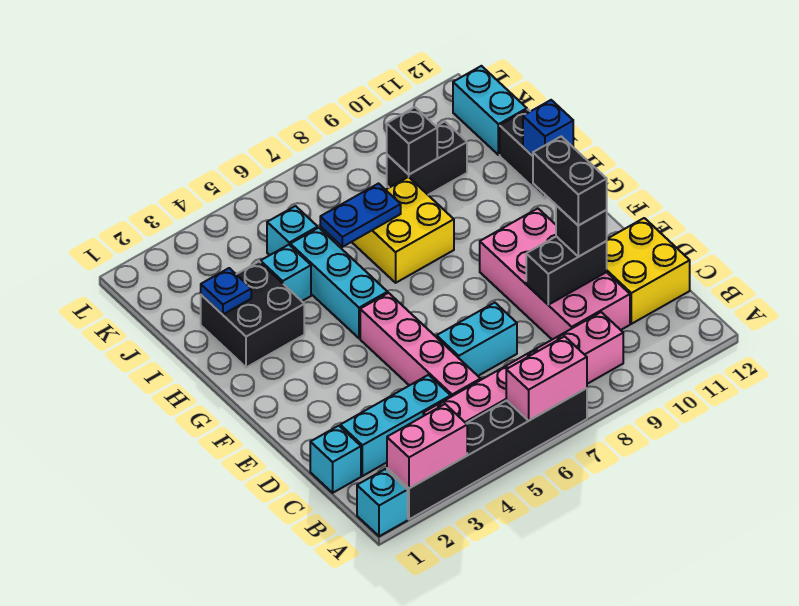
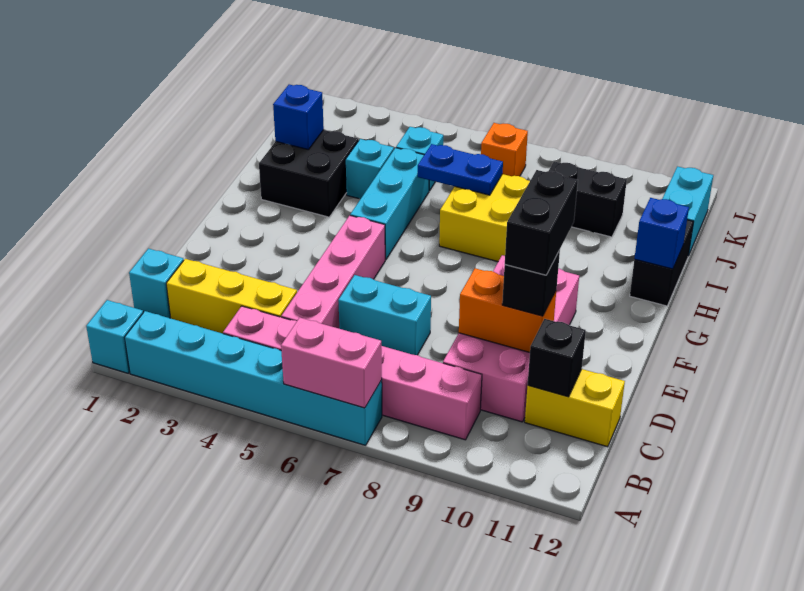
black brick A2:A7 level 1 -> cyan brick A2:A7 level 1
pink brick A2:A3 level 2 -> none
cyan brick C2:C4 level 1 -> yellow brick C2:C4 level 1
yellow brick C11:D12 level 1 -> yellow brick C11:C12 level 1
black brick D9:D10 level 2 -> orange brick D9:D10 level 2
blue plate I2 level 2 -> blue brick I2 level 2
black brick J9 level 2 -> black brick C11 level 2
none -> orange brick K7 level 1

